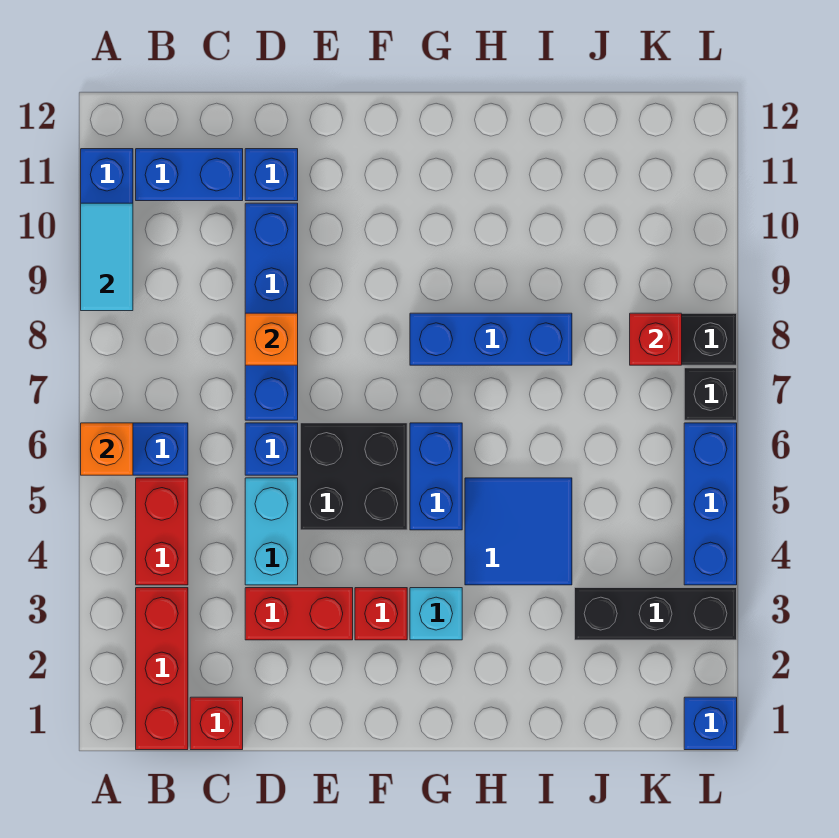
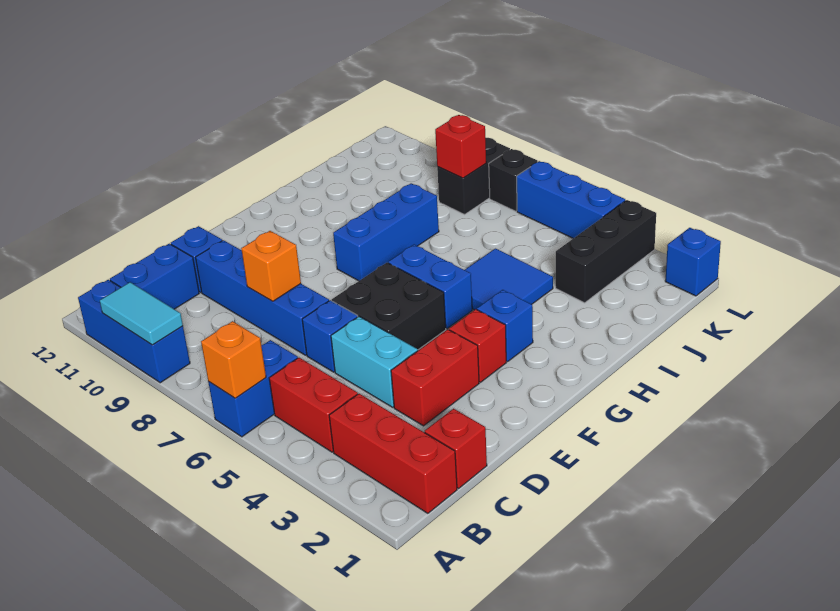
cyan brick G3 level 1 -> blue brick G3 level 1

